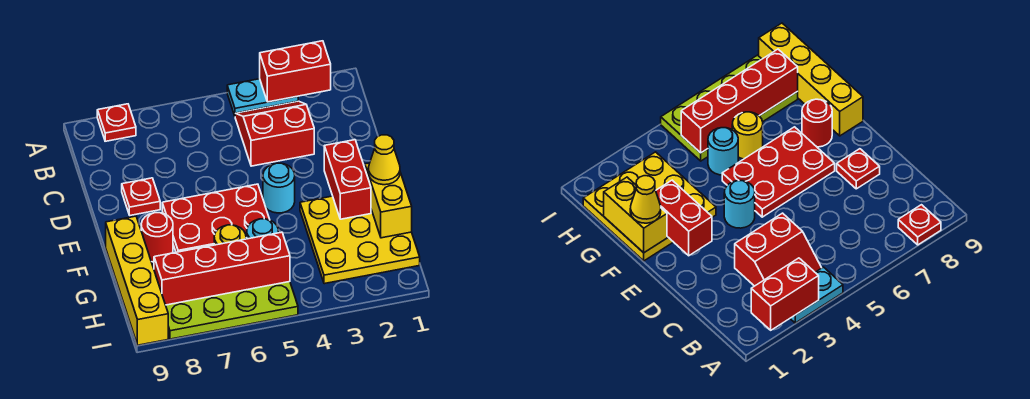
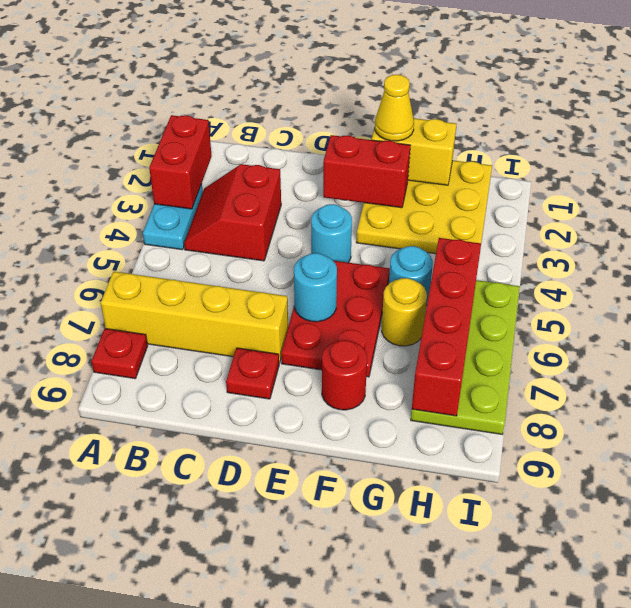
none -> cyan round brick E6 level 2
yellow brick F9:I9 level 1 -> yellow brick A7:D7 level 1

